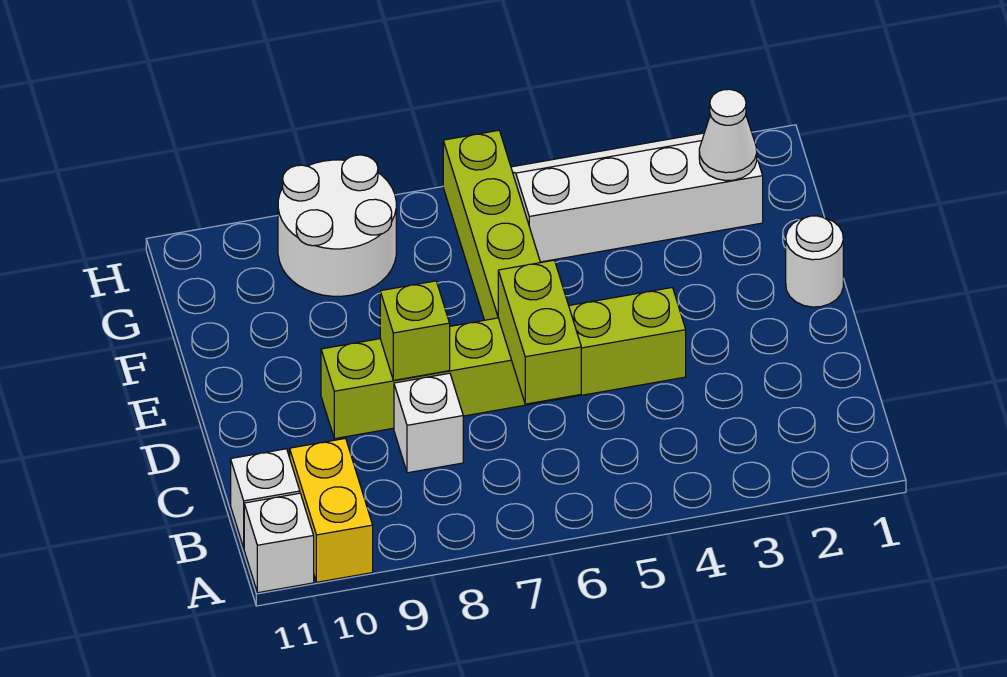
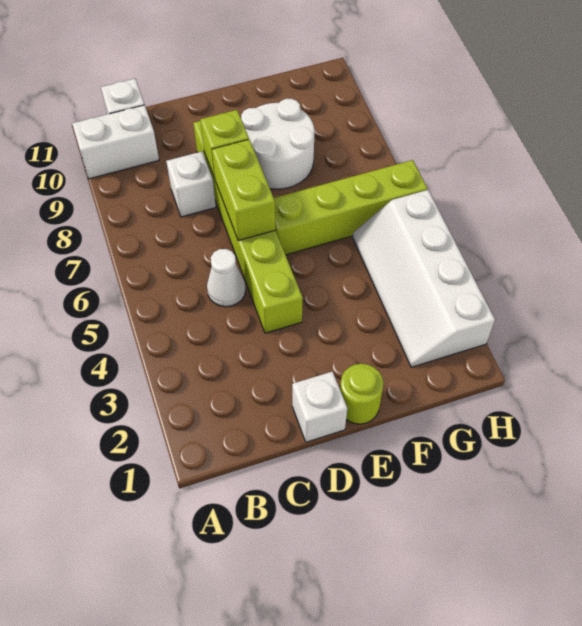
yellow brick A10:B10 level 1 -> white brick A10:B10 level 1
white brick A11 level 1 -> white brick D1 level 1
lime brick C6:D6 level 2 -> lime brick D6:D7 level 2
white round brick E1 level 1 -> lime round brick E1 level 1
white slope G2:H5 level 1 top G -> white slope G2:H5 level 1 top H
white cone G2 level 2 -> white cone C5 level 1
white round brick G8:H9 level 1 -> white round brick E8:F9 level 1

